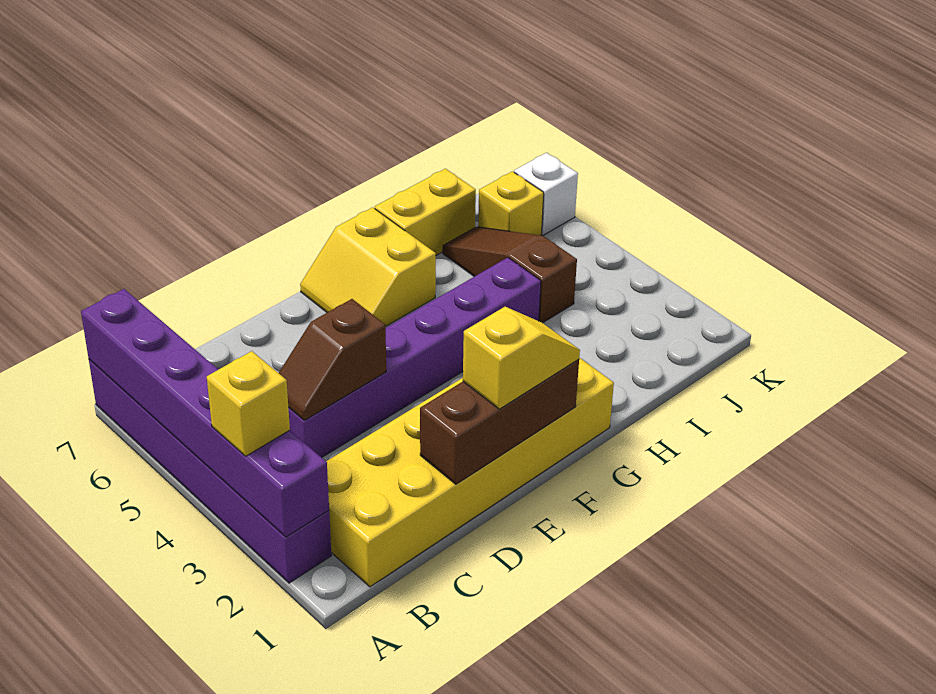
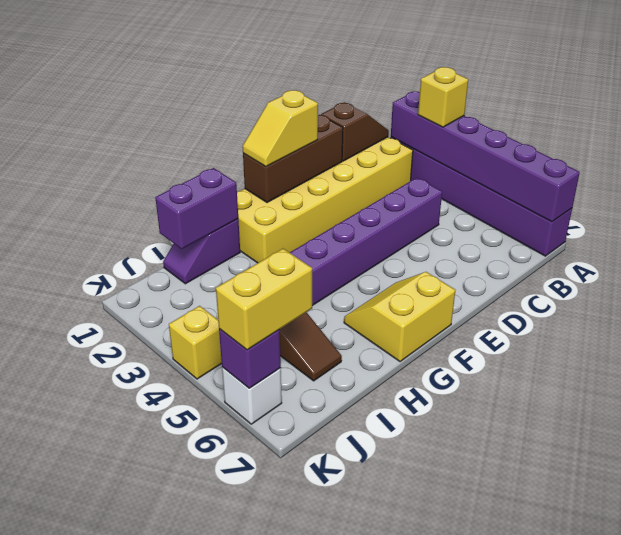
brown slope C4:D4 level 2 top D -> brown slope B1:C1 level 2 top C
yellow slope F6:G7 level 1 top G -> yellow slope F6:G7 level 1 top 7
none -> purple slope H1:I1 level 1 top H
none -> purple brick H1:I1 level 2
yellow brick H7:I7 level 1 -> yellow brick J6:K6 level 3
yellow brick J6 level 1 -> yellow brick K4 level 1
none -> purple brick K6 level 2

